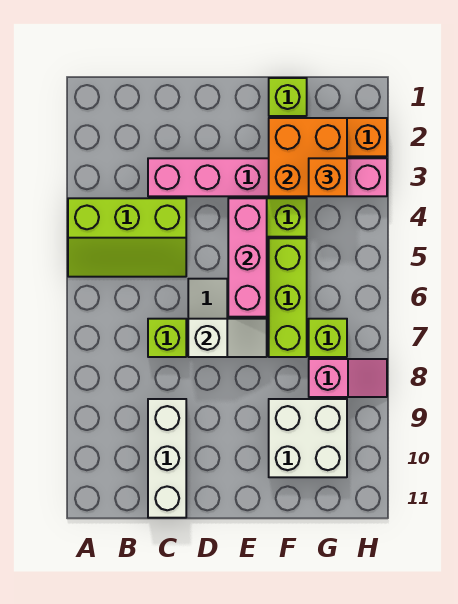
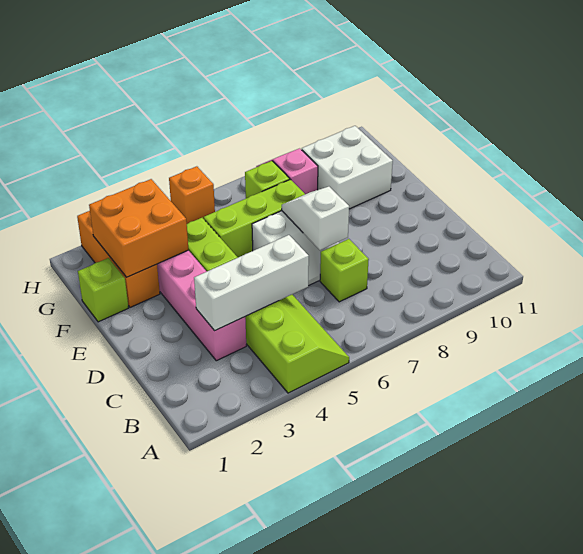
white brick C9:C11 level 1 -> white brick C3:C5 level 2
pink brick E4:E6 level 2 -> none
orange brick G3 level 3 -> orange brick H5 level 1

